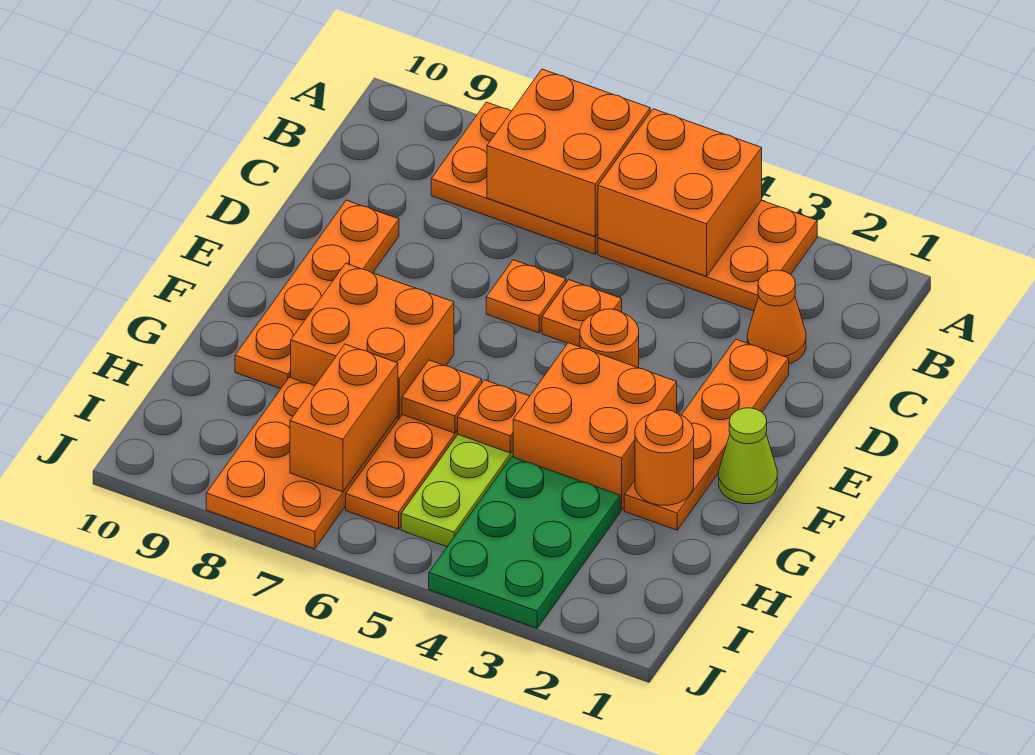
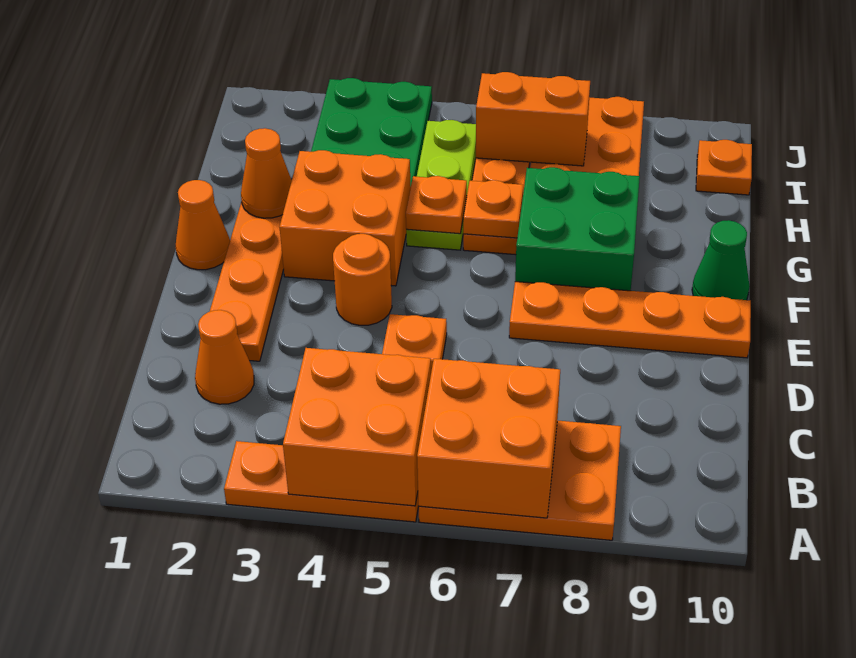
orange plate A3:B5 level 1 -> orange plate A3:A5 level 1
orange plate D6 level 1 -> orange plate I10 level 1
orange plate D9:G9 level 1 -> orange plate E7:E10 level 1
lime cone F1 level 1 -> orange cone F1 level 1
orange brick F7:G8 level 1 -> green brick F7:G8 level 1
none -> green cone F10 level 1
orange round brick G2 level 2 -> orange cone G2 level 2
orange brick H7:I7 level 2 -> orange brick I6:I7 level 2

